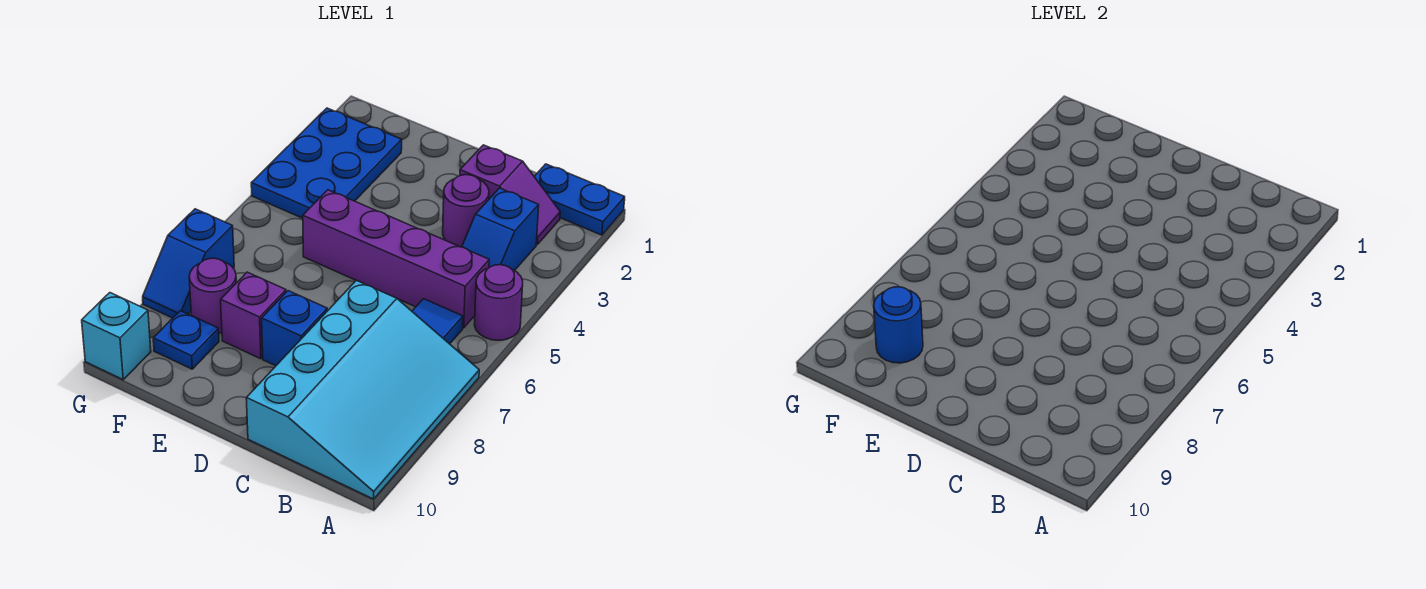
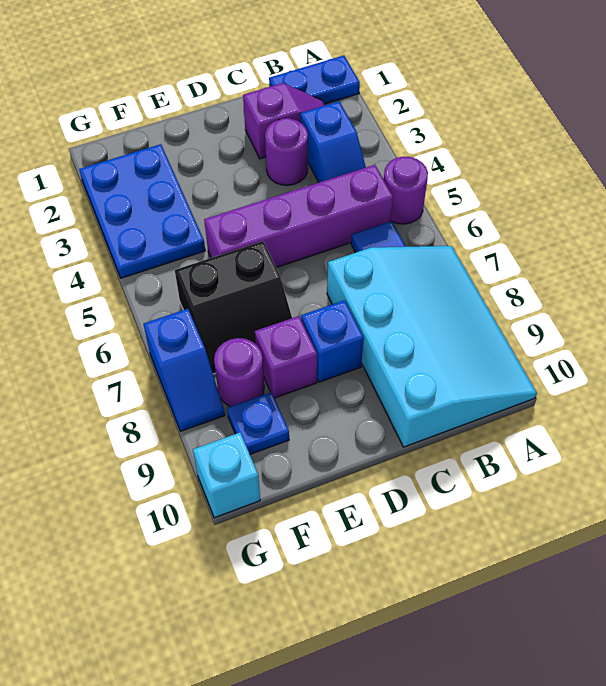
none -> black slope E6:F7 level 1 top 6
blue round brick F9 level 2 -> none

